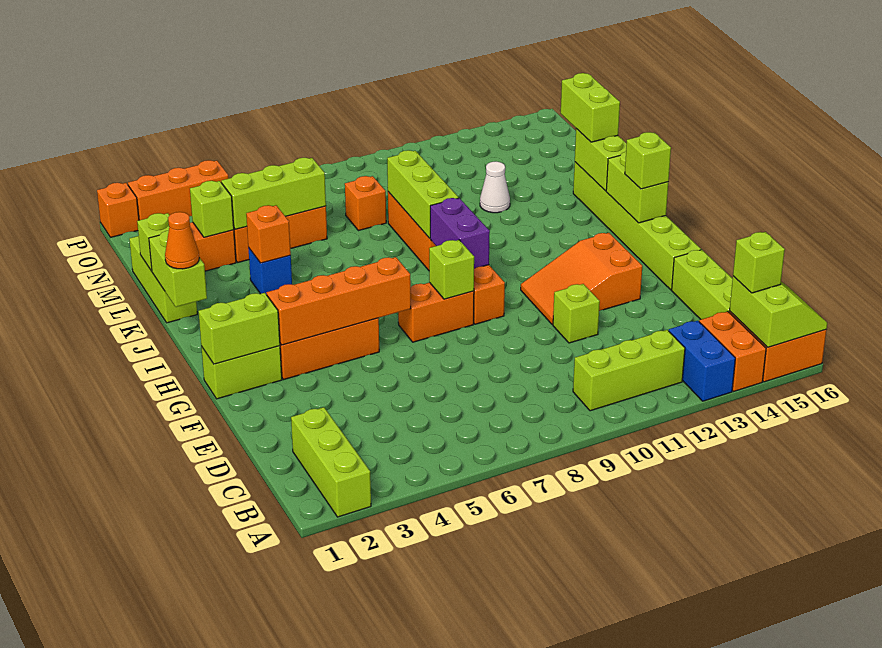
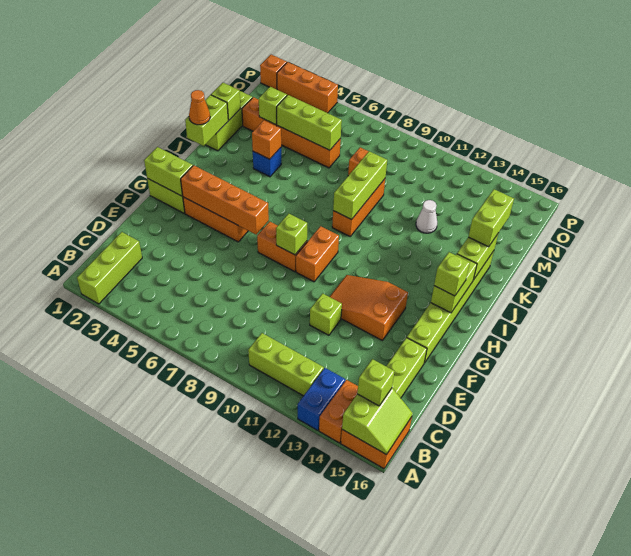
purple brick H9:I9 level 2 -> none

